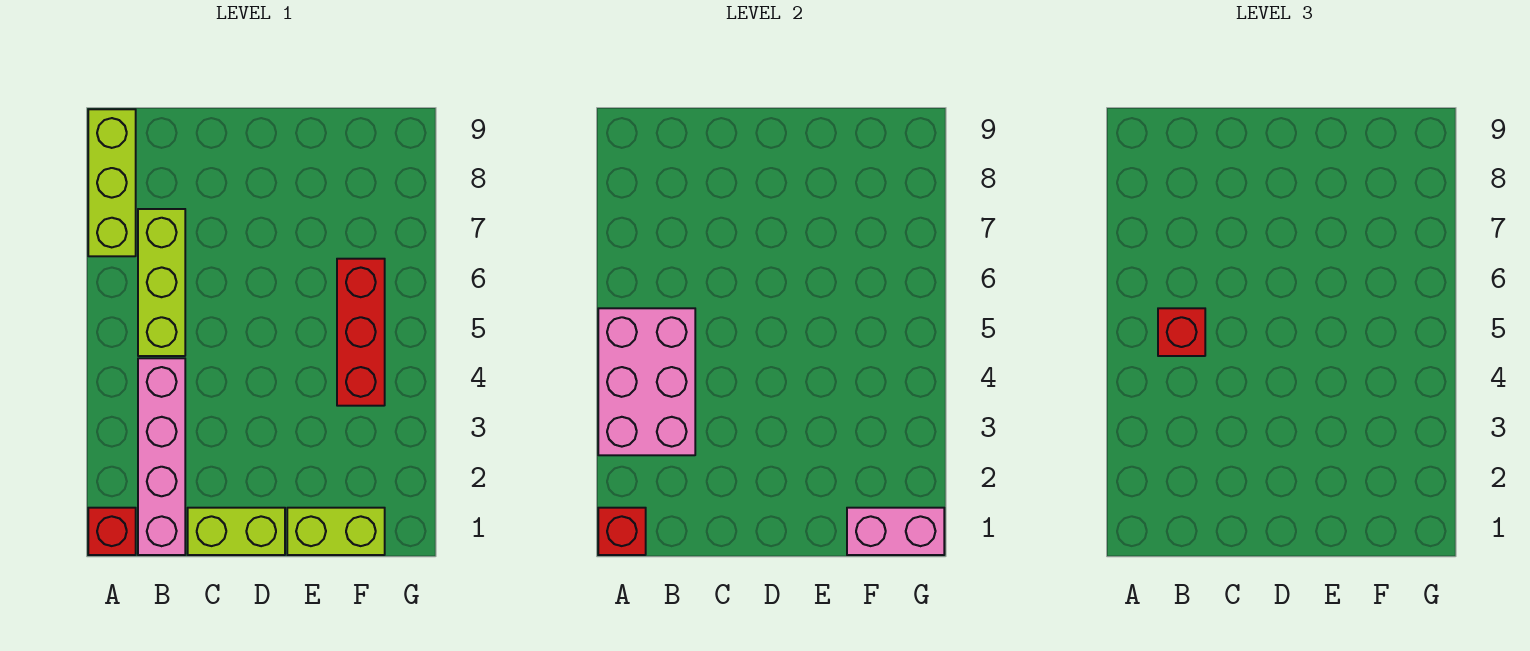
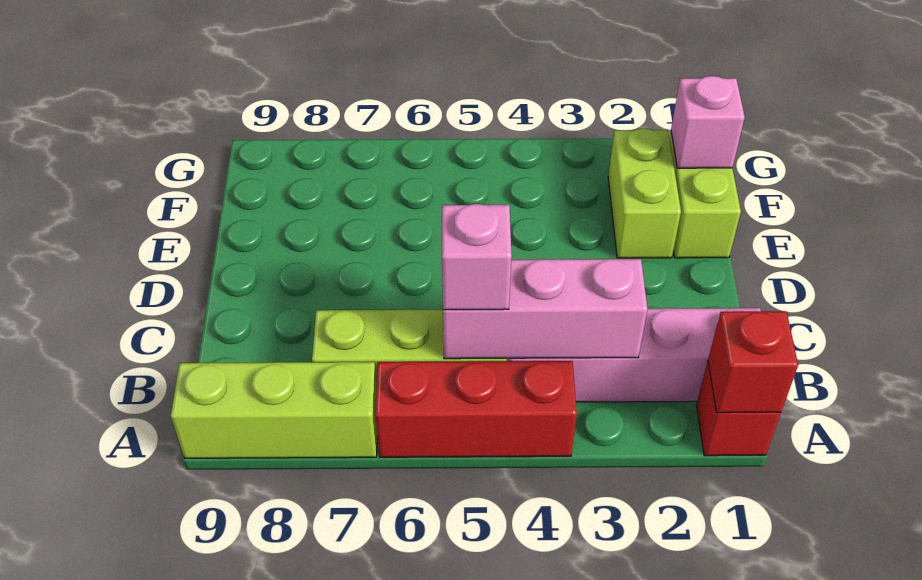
pink brick A3:B5 level 2 -> pink brick B3:B5 level 2
red brick B5 level 3 -> pink brick B5 level 3
lime brick C1:D1 level 1 -> lime brick E2:F2 level 1
pink brick F1:G1 level 2 -> pink brick F1 level 2
red brick F4:F6 level 1 -> red brick A4:A6 level 1

